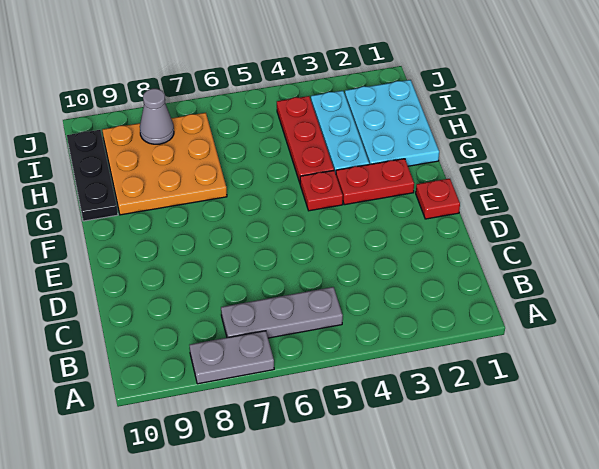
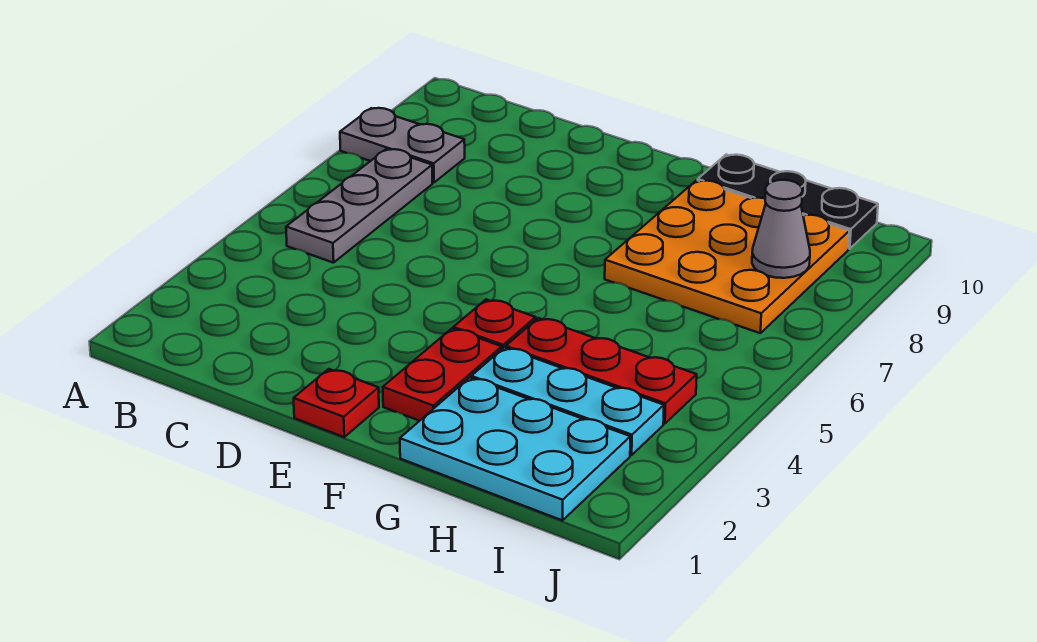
grey plate A7:A8 level 1 -> grey plate A8:B8 level 1

